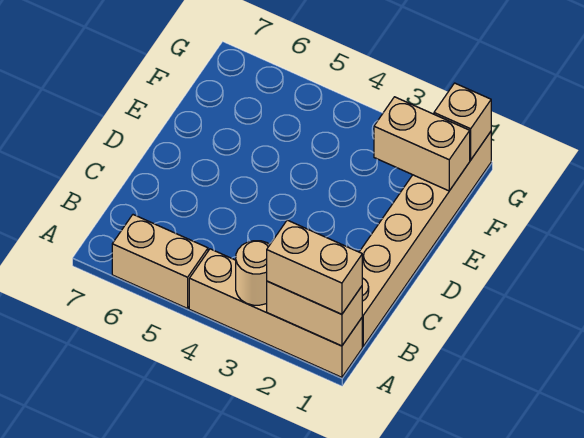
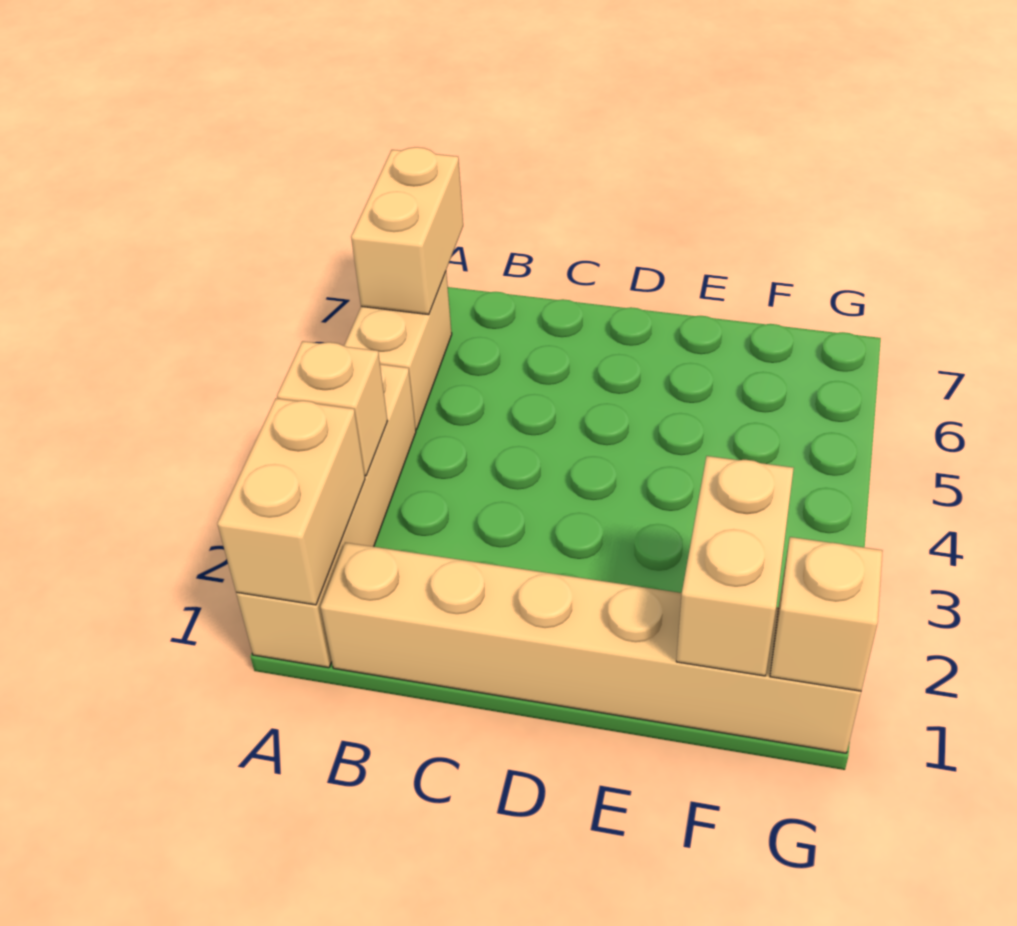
tan brick A1:A2 level 3 -> tan brick A6:A7 level 2
tan round brick A3 level 2 -> tan brick A3 level 2

